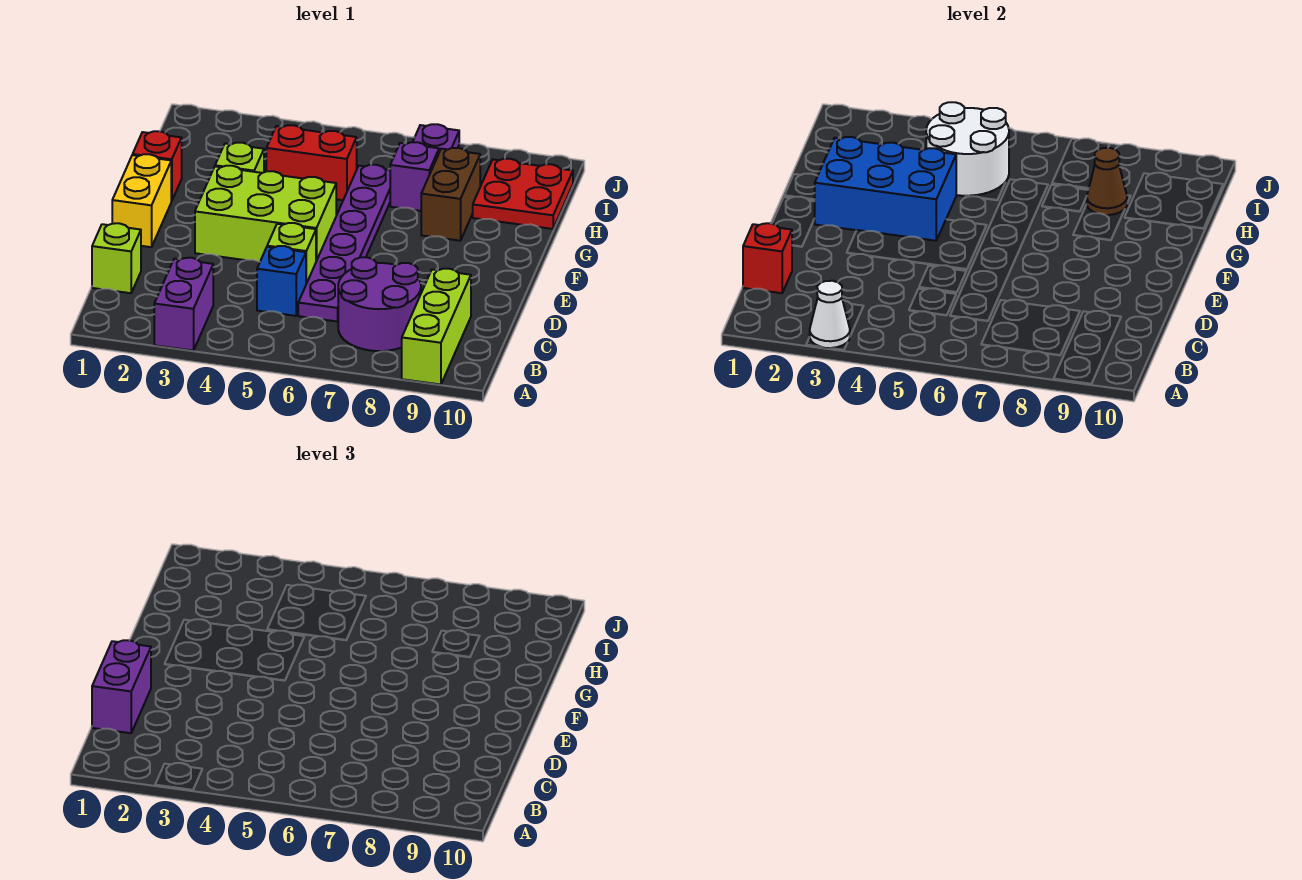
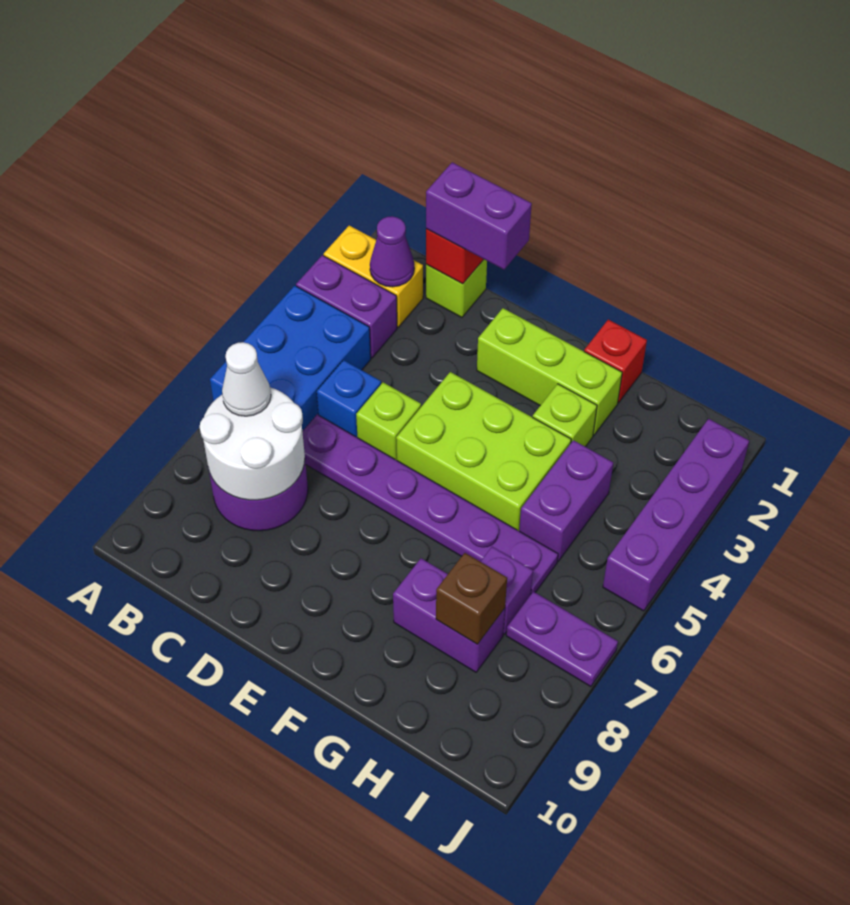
white cone A3 level 2 -> white cone B7 level 3
lime brick A9:C9 level 1 -> lime brick E2:G2 level 1
none -> purple cone B2 level 2
yellow brick E1:F1 level 1 -> yellow brick A2:B2 level 1
lime brick E3:F5 level 1 -> lime brick E4:G5 level 1
blue brick F2:G4 level 2 -> blue brick A4:B6 level 1
brown brick G8:H8 level 1 -> purple brick G8:H8 level 1
red brick H4:H5 level 1 -> purple brick H4:H5 level 1
white round brick H4:I5 level 2 -> white round brick B7:C8 level 2
brown cone H8 level 2 -> brown brick H8 level 2
red plate H9:I10 level 1 -> none
none -> purple brick J2:J5 level 1

